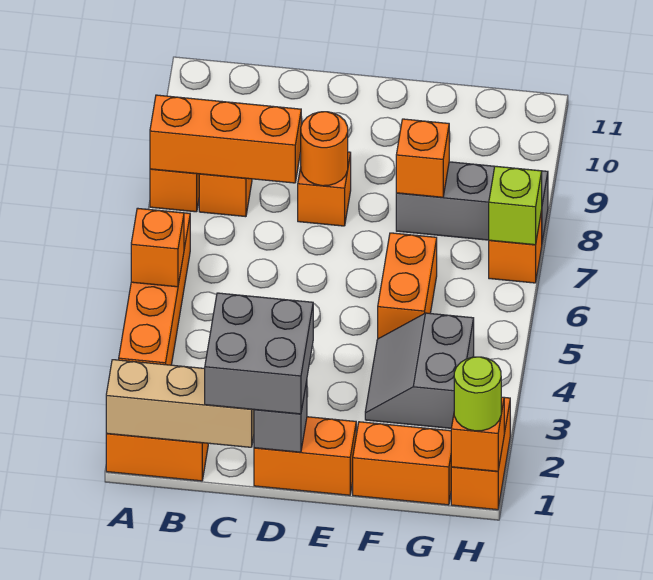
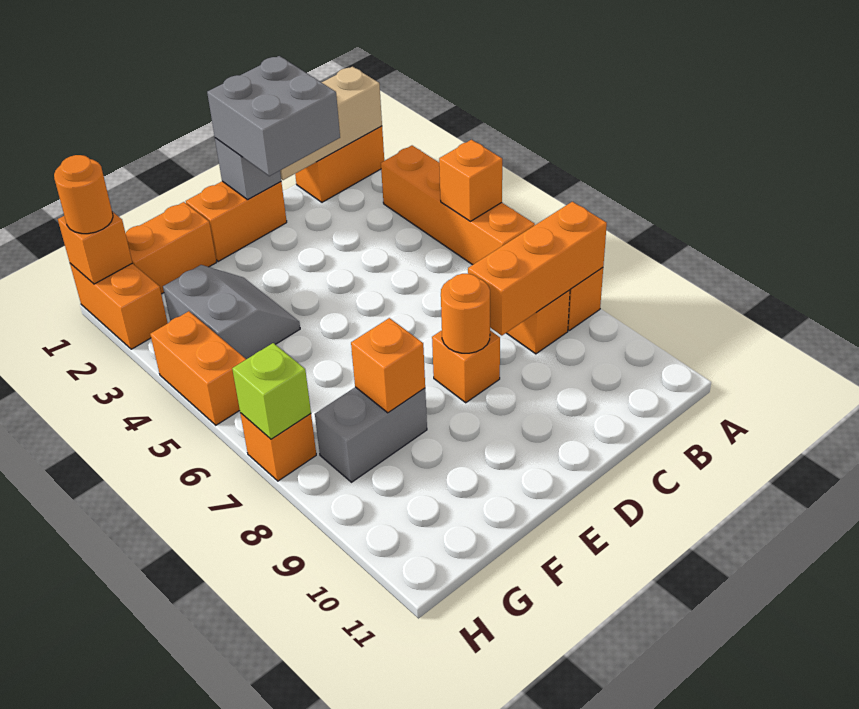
orange brick F5:F6 level 1 -> orange brick H4:H5 level 1
grey brick F8:H8 level 1 -> grey brick F8:G8 level 1
lime round brick H1 level 3 -> orange round brick H1 level 3

